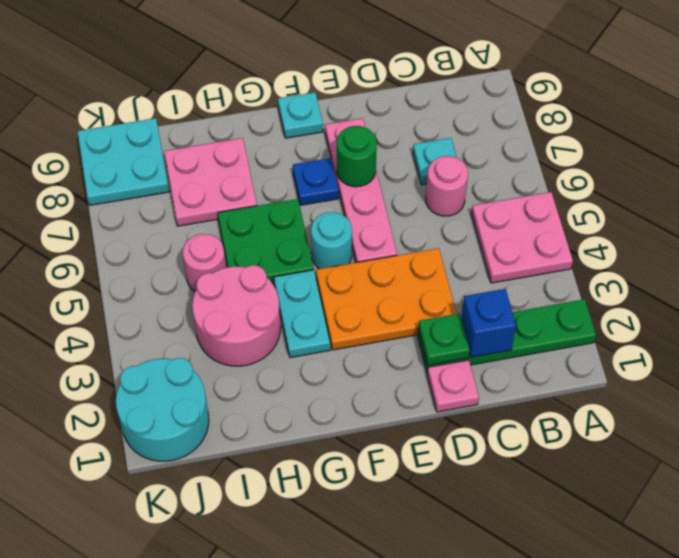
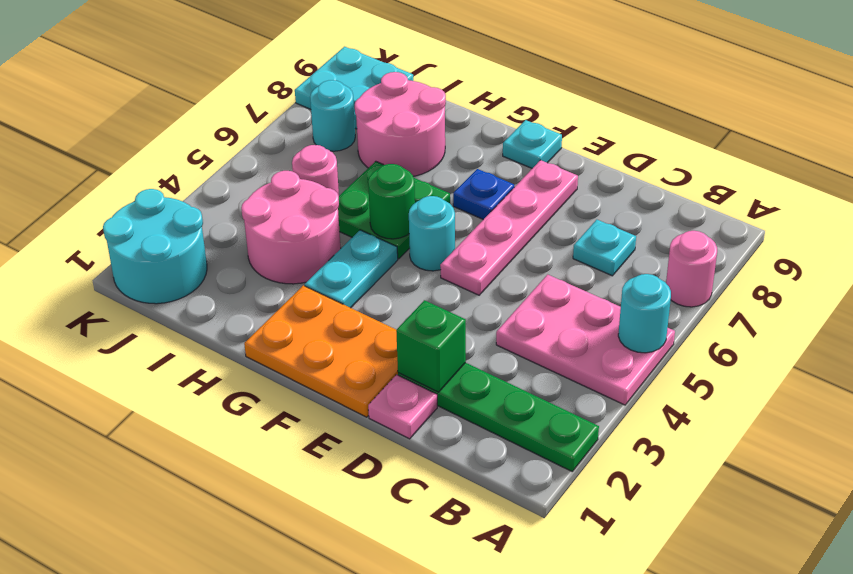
pink plate A4:B5 level 1 -> pink plate A4:C5 level 1
none -> cyan round brick A5 level 2
blue brick C2 level 2 -> none
pink round brick C6 level 1 -> pink round brick A7 level 1
green plate D2 level 2 -> green brick D2 level 2
orange plate D3:F4 level 1 -> orange plate E1:G2 level 1
green round brick E7 level 2 -> green round brick G5 level 2
pink plate H7:I8 level 1 -> pink round brick H7:I8 level 1
none -> cyan round brick J7 level 1

